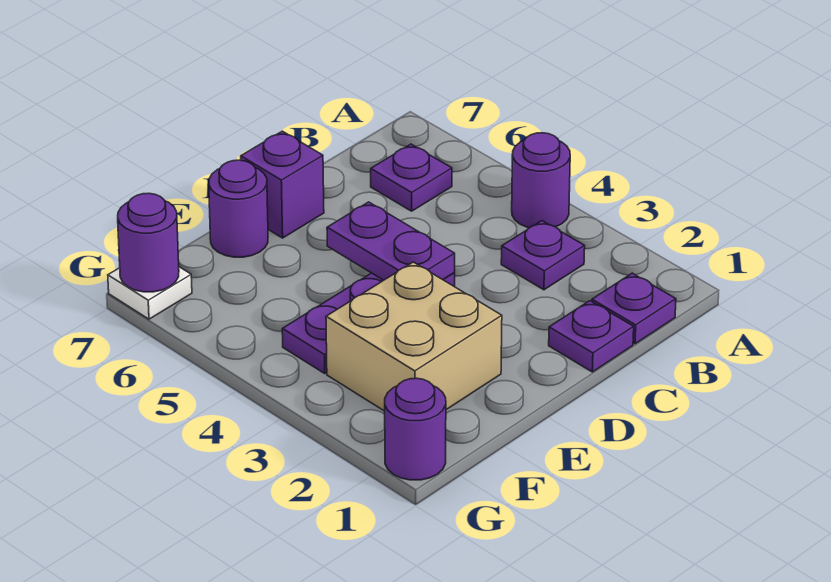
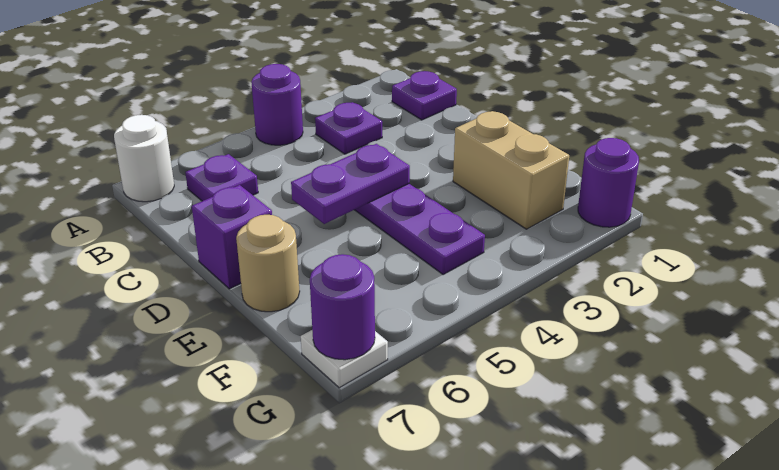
none -> white round brick A7 level 1
purple plate C1 level 1 -> none
tan brick E2:F3 level 1 -> tan brick E2:F2 level 1
purple round brick E7 level 1 -> tan round brick E7 level 1

